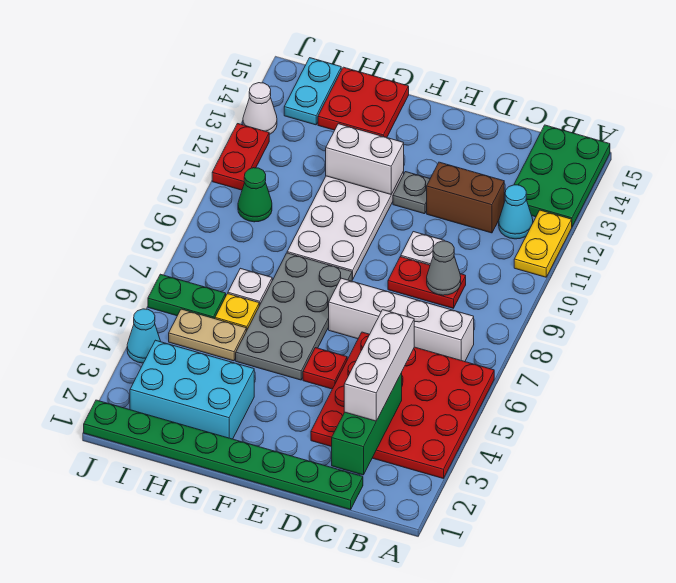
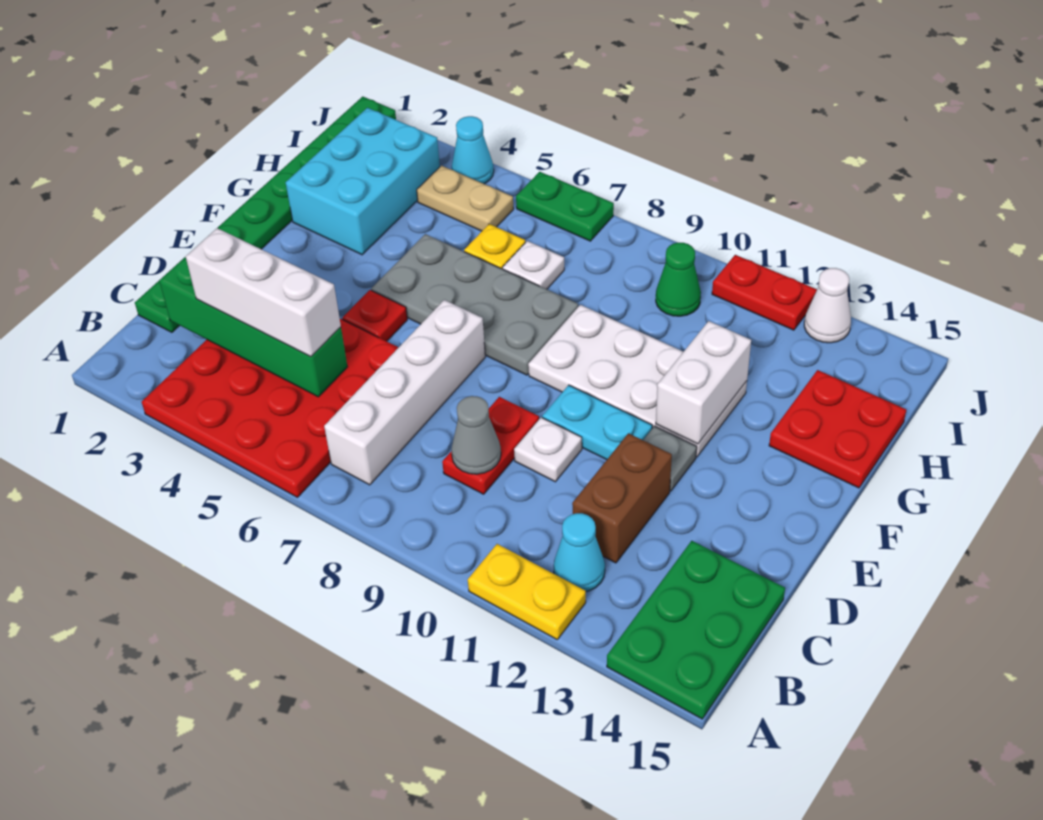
green plate A13:B15 level 1 -> green plate A14:C15 level 1
green brick C2:C4 level 2 -> green brick C2:C5 level 2
tan plate H5:I5 level 1 -> tan plate I4:I5 level 1
green plate I6:J6 level 1 -> green plate J6:J7 level 1
cyan plate I14:I15 level 1 -> cyan plate E10:E11 level 1

